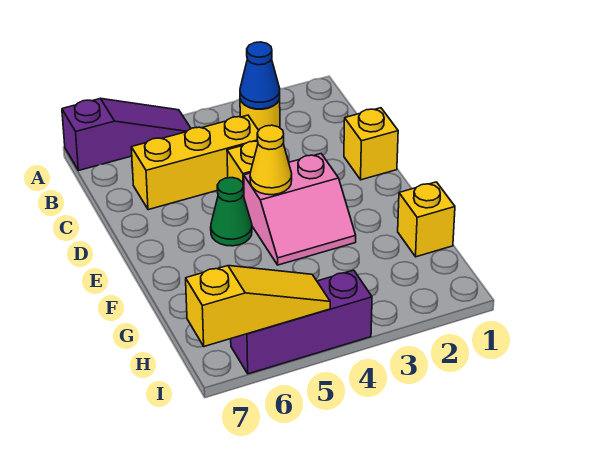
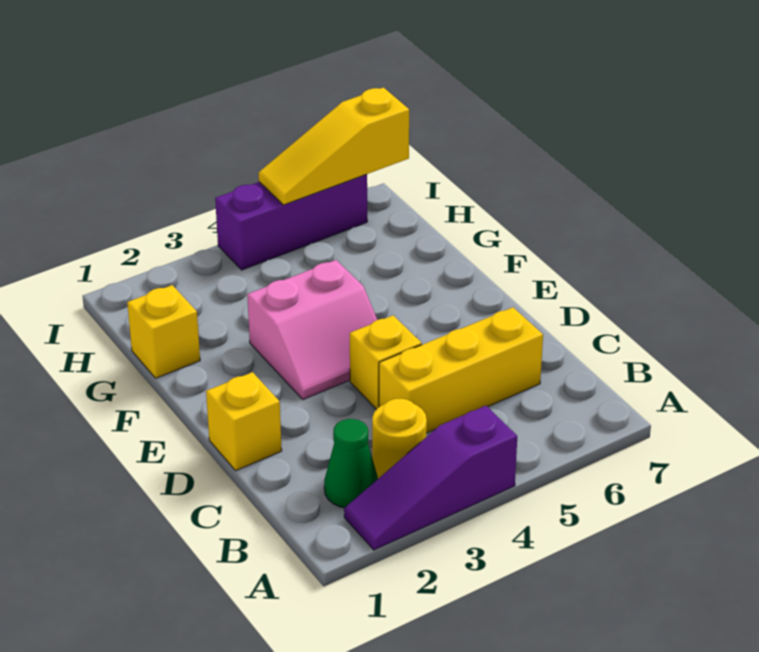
purple slope A5:A7 level 1 top 7 -> purple slope A2:A4 level 1 top 4
blue cone B3 level 2 -> none
pink slope E3:F4 level 1 top E -> pink slope E3:F4 level 1 top F
yellow cone E4 level 2 -> none
green cone E5 level 1 -> green cone B2 level 1

